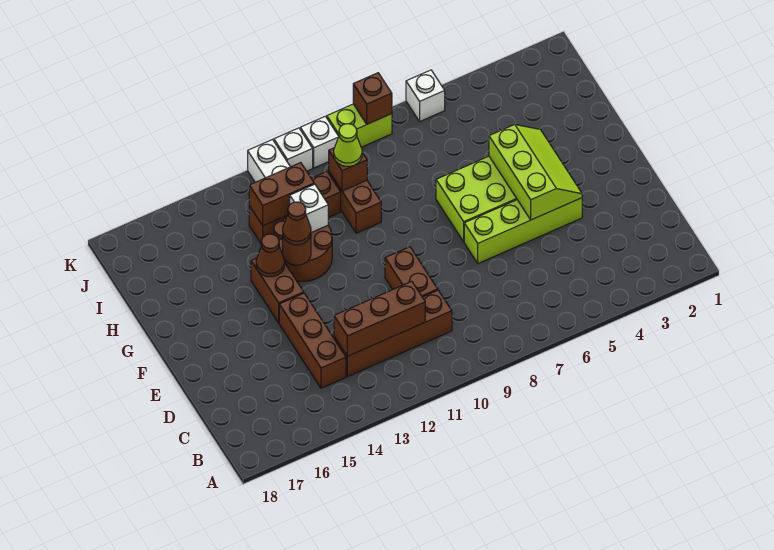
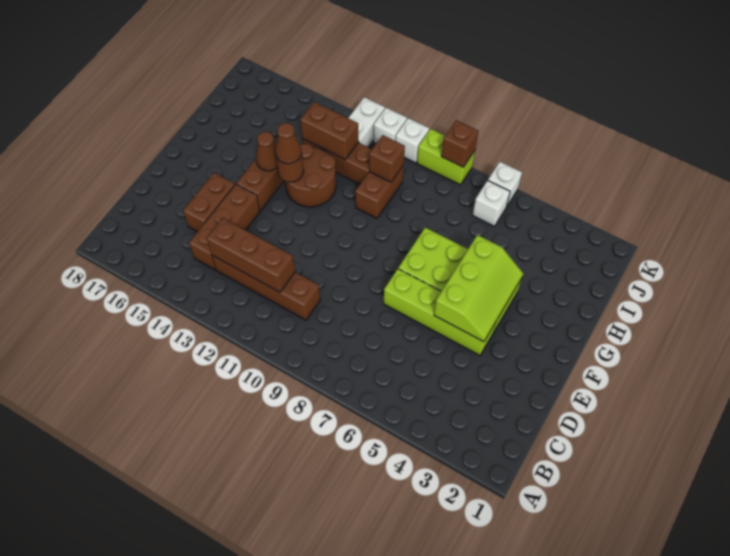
brown brick D10:E10 level 1 -> brown brick D15:E15 level 1
white brick H12 level 2 -> white brick J6 level 1
lime cone I10 level 3 -> none

